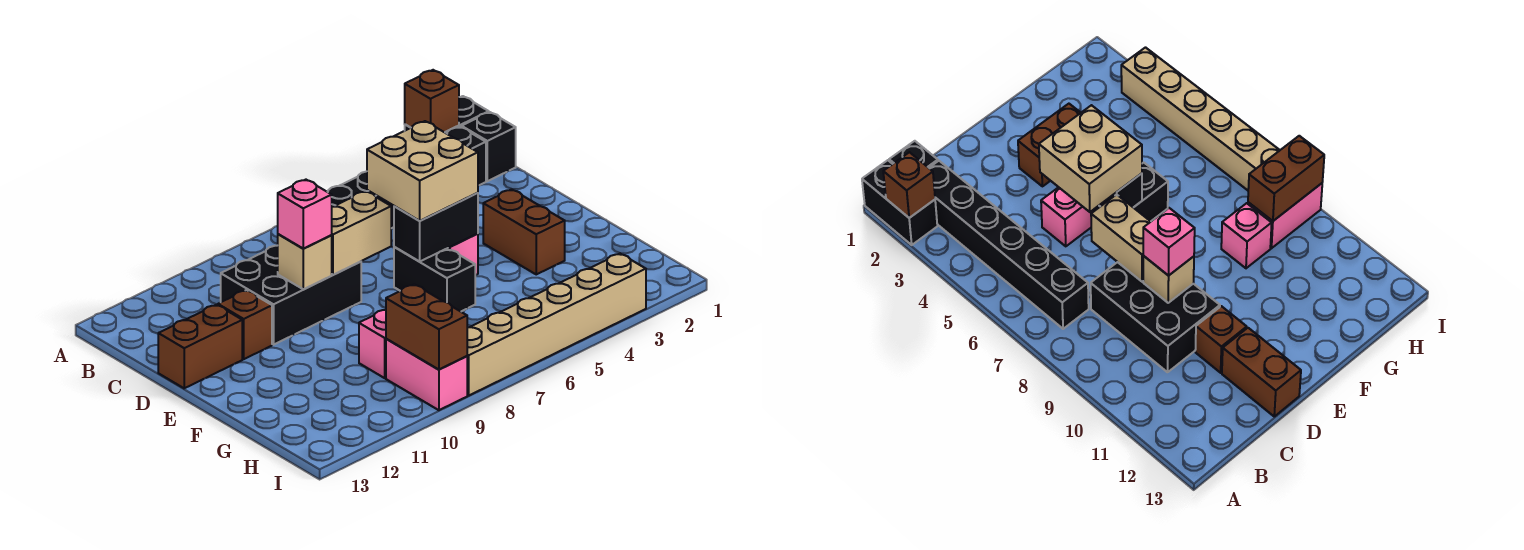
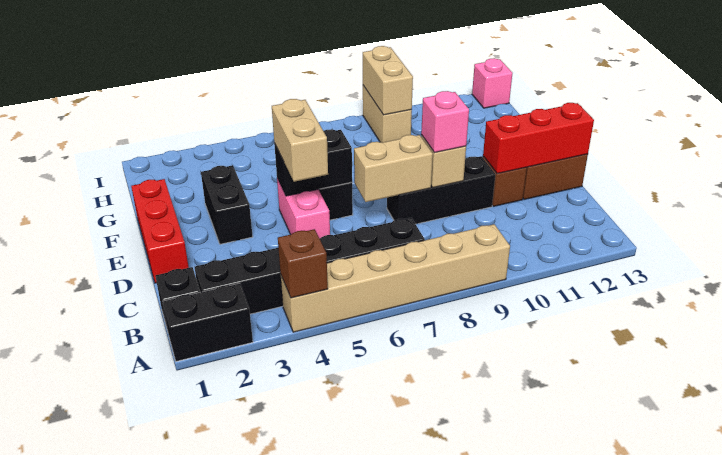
brown brick A2 level 2 -> brown brick A4 level 2
black brick C8:D10 level 1 -> black brick D8:D10 level 1
none -> red brick D1:F1 level 1
tan brick D5:E6 level 3 -> tan brick D5:E5 level 3
none -> red brick D11:D13 level 2
brown brick E3:F3 level 1 -> black brick E3:F3 level 1
pink brick G9 level 1 -> pink brick I13 level 1
pink brick H9:I9 level 1 -> tan brick H9:I9 level 1
brown brick H9:I9 level 2 -> tan brick H9:I9 level 2
tan brick I3:I8 level 1 -> tan brick A4:A9 level 1

